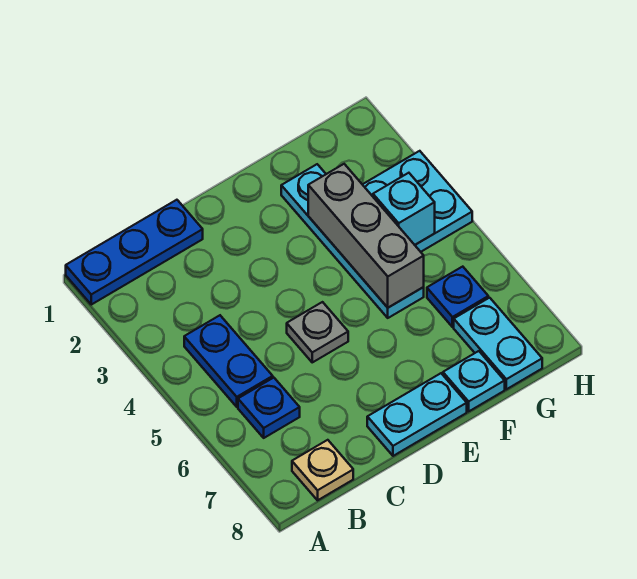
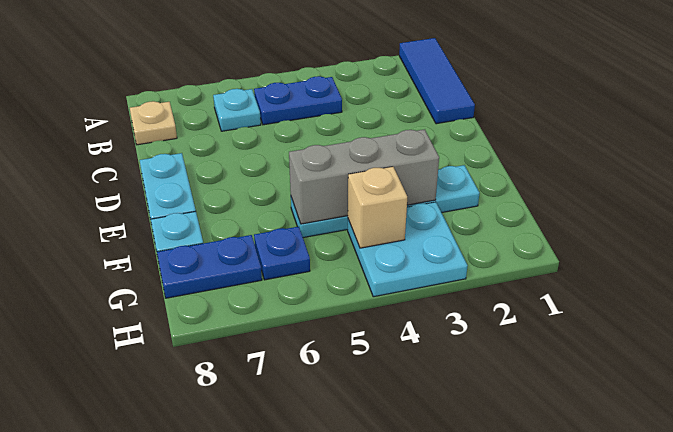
blue plate A1:C1 level 1 -> blue tile A1:C1 level 1
blue plate B6 level 1 -> cyan plate B6 level 1
grey plate D5 level 1 -> none
cyan brick G4 level 2 -> tan brick G4 level 2
cyan plate G7:G8 level 1 -> blue plate G7:G8 level 1

